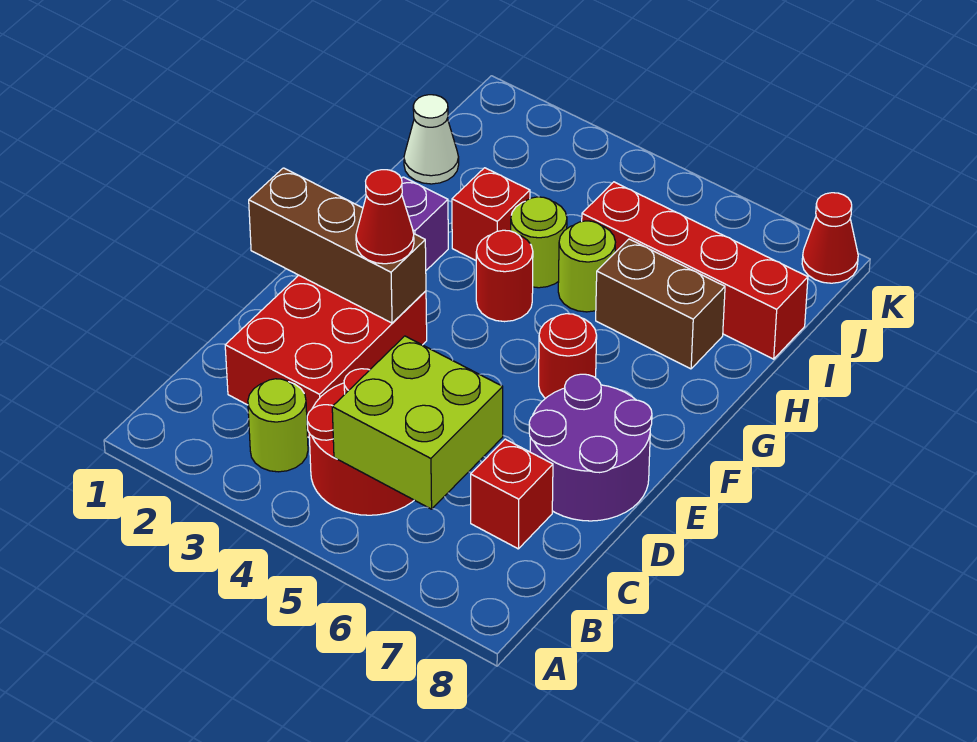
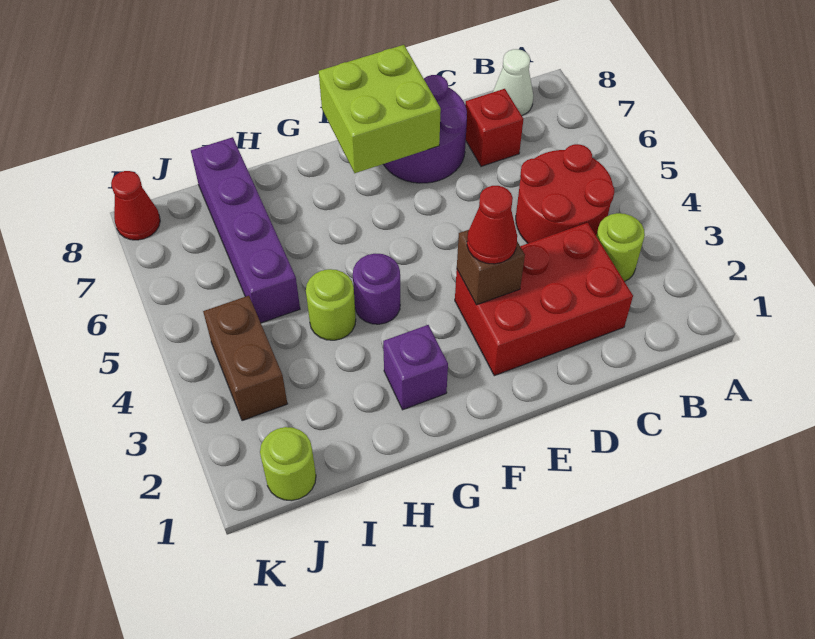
lime brick B5:C6 level 2 -> lime brick E7:F8 level 2
brown brick E1:E3 level 2 -> brown brick E3 level 2
red round brick F6 level 1 -> none
red round brick G4 level 1 -> purple round brick G4 level 1
red brick H3 level 1 -> none
lime round brick H5 level 1 -> lime round brick J1 level 1
brown brick H6:H7 level 1 -> brown brick J3:J4 level 1
white cone I1 level 1 -> white cone B8 level 1
red brick I5:I8 level 1 -> purple brick I5:I8 level 1

